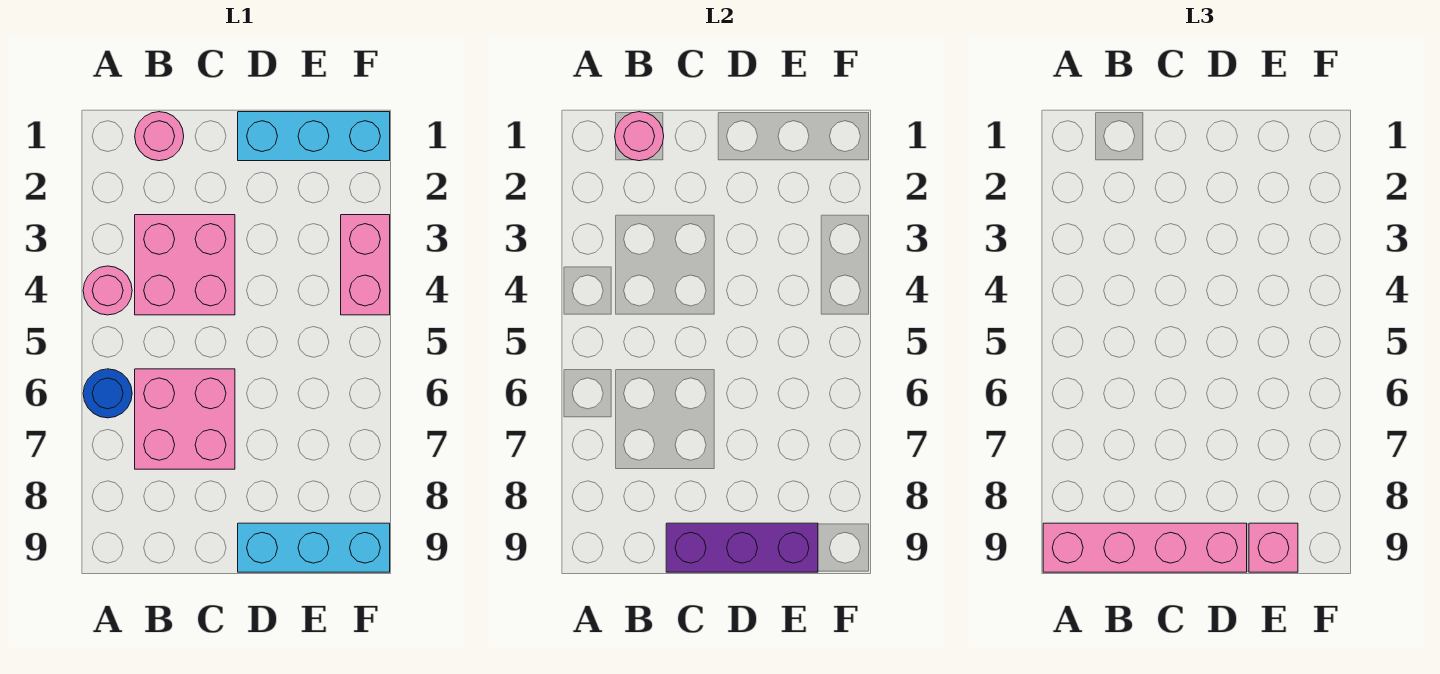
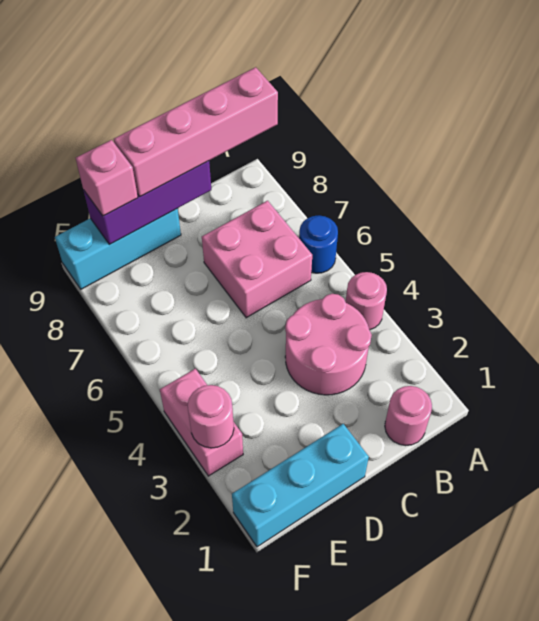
pink round brick B1 level 2 -> pink round brick F3 level 2
pink brick B3:C4 level 1 -> pink round brick B3:C4 level 1

